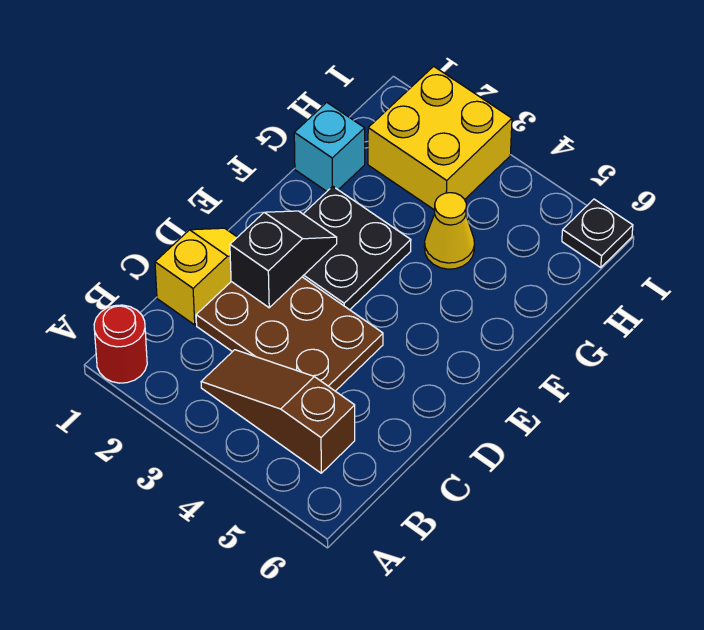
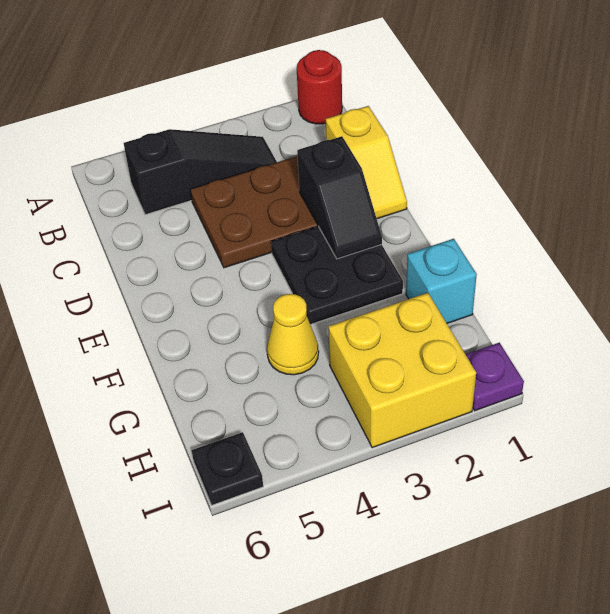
brown slope B3:B5 level 1 top 5 -> black slope B3:B5 level 1 top 5
none -> purple plate I1 level 1

